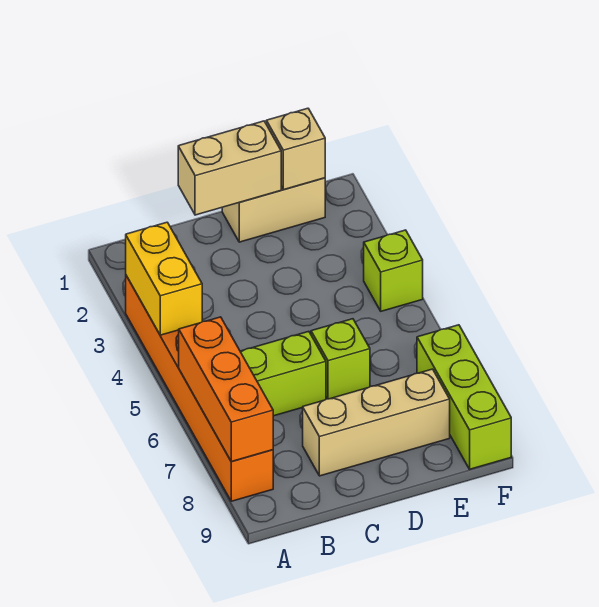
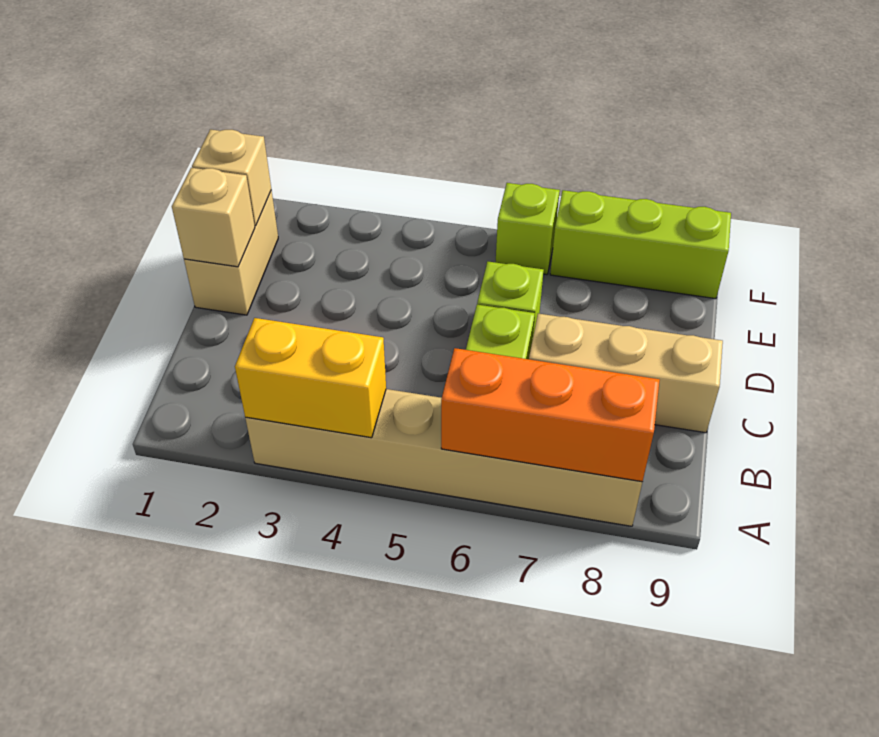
orange brick A3:A8 level 1 -> tan brick A3:A8 level 1
tan brick C1:D1 level 2 -> tan brick D1 level 2
tan brick C8:E8 level 1 -> tan brick C7:C9 level 1
lime brick F4 level 1 -> lime brick F6 level 1

